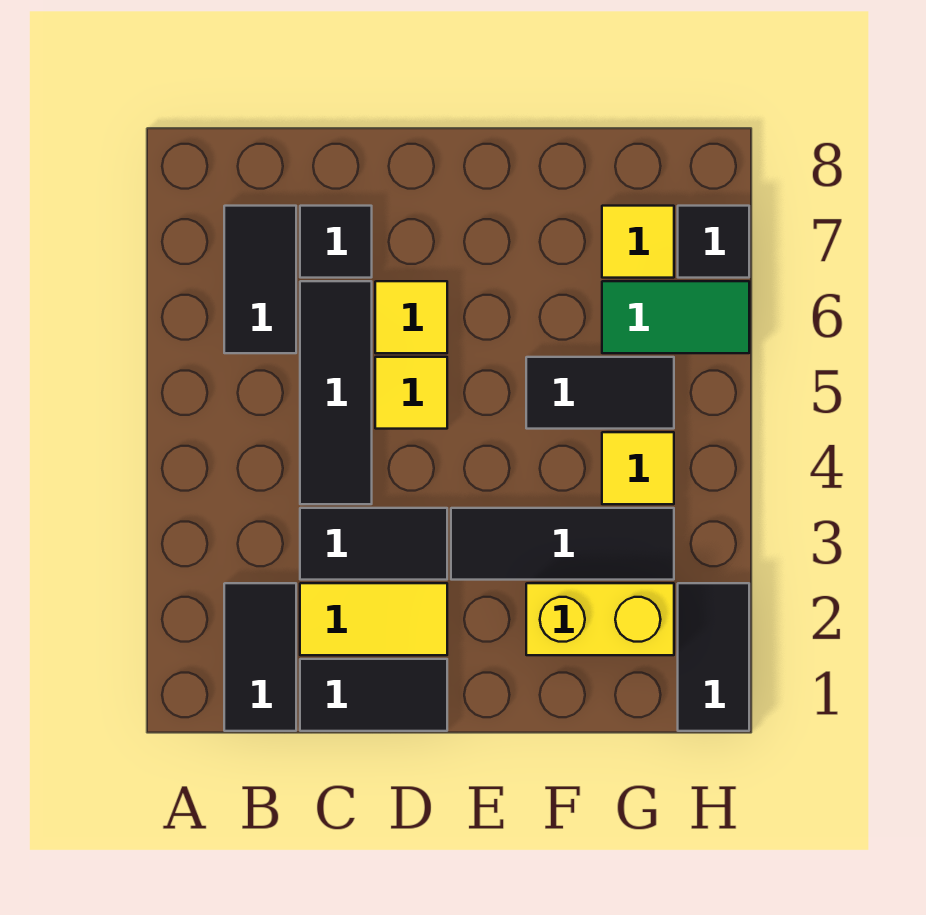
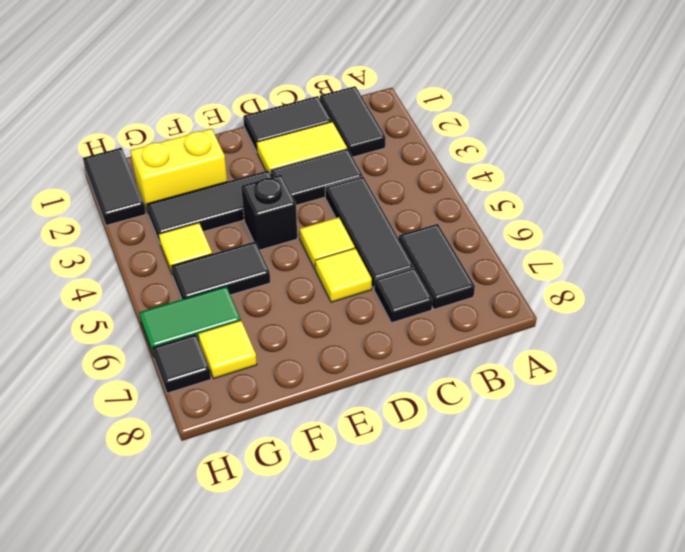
none -> black brick E4 level 1

